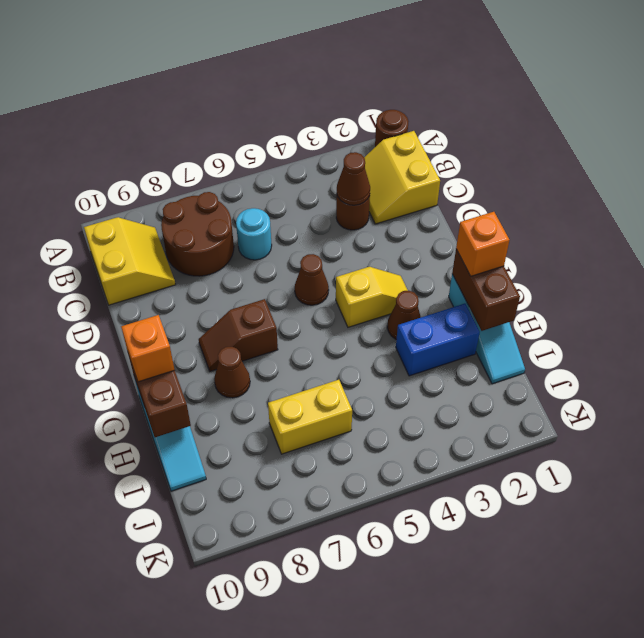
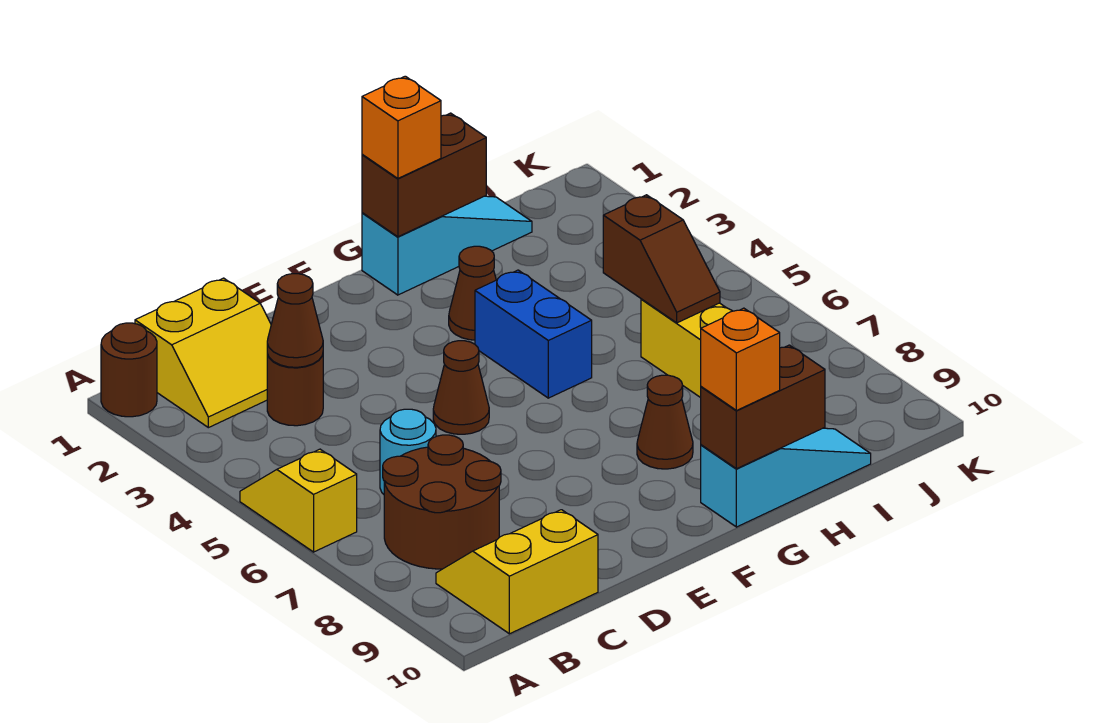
yellow slope F3:F4 level 1 top 4 -> yellow slope A5:A6 level 1 top 6
brown slope F7:F8 level 1 top 7 -> brown slope I5:I6 level 2 top 5
blue brick H2:H3 level 1 -> blue brick G4:G5 level 1

